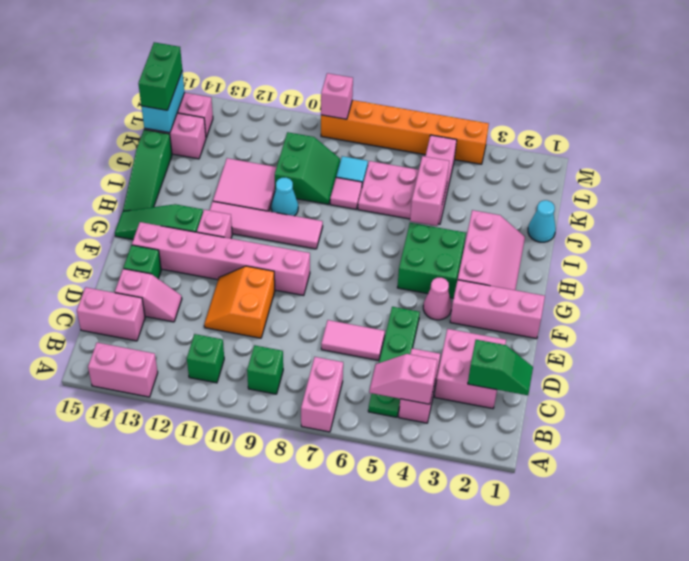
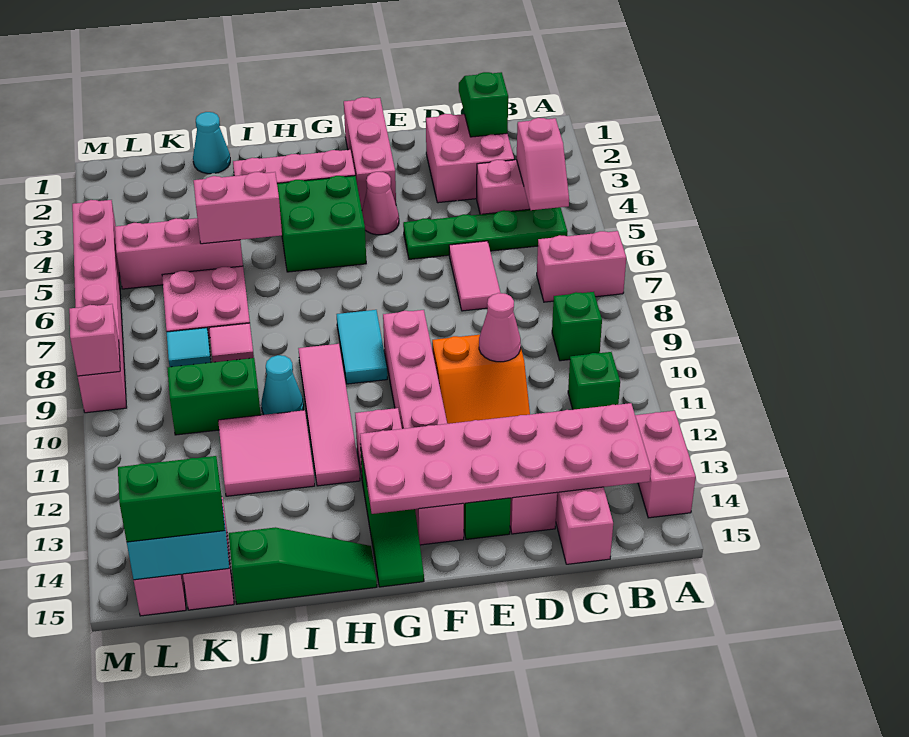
none -> pink plate B13:G14 level 2
none -> pink cone D10 level 2
none -> cyan tile G8:G9 level 1
orange brick M4:M9 level 1 -> pink brick M4:M9 level 1

